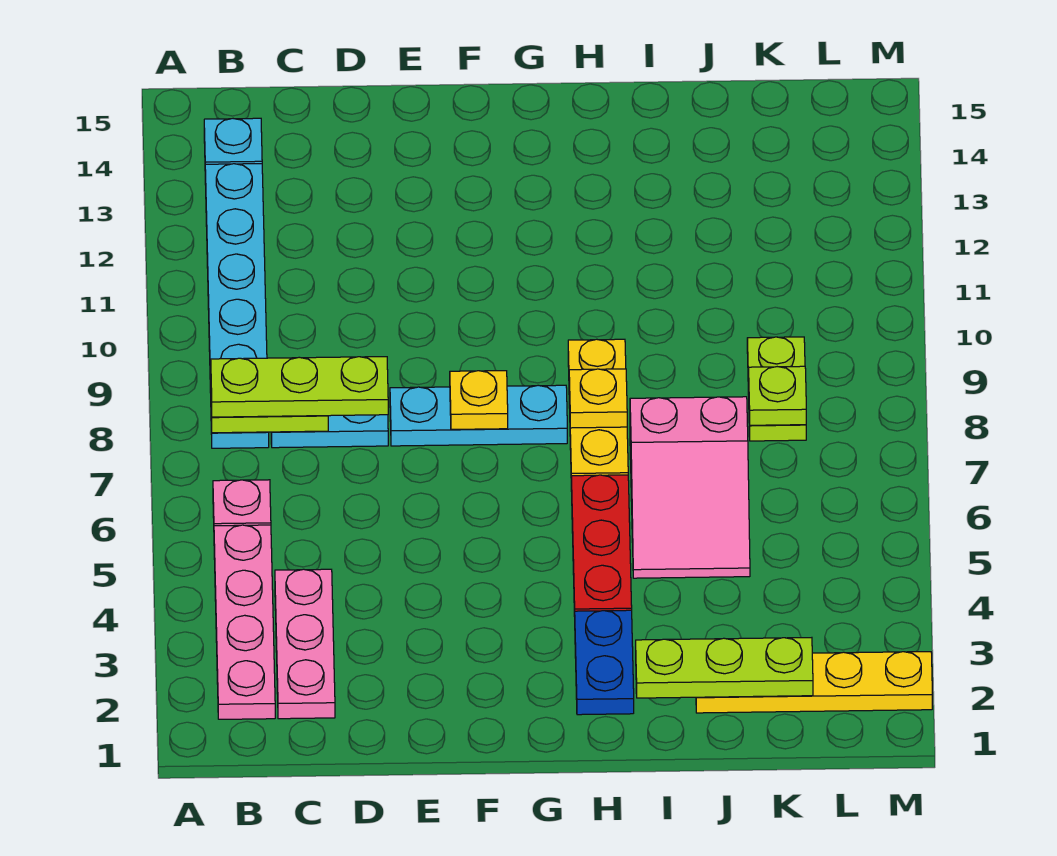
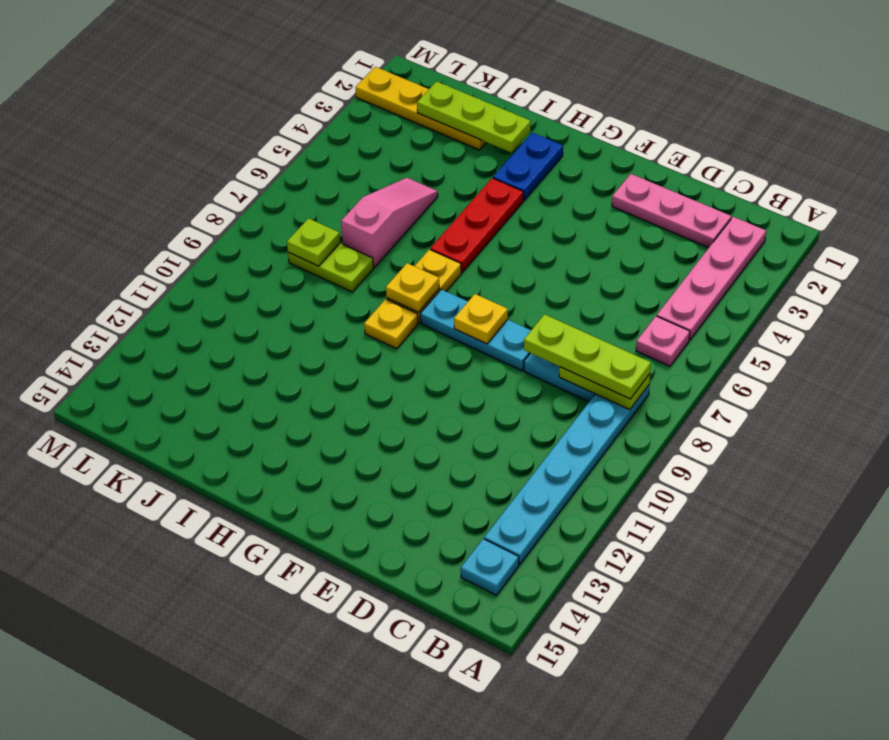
pink plate C2:C4 level 1 -> pink plate C2:E2 level 1
pink slope I5:J7 level 1 top 7 -> pink slope J5:J7 level 1 top 7
lime plate K8:K9 level 1 -> lime plate J8:K8 level 1

